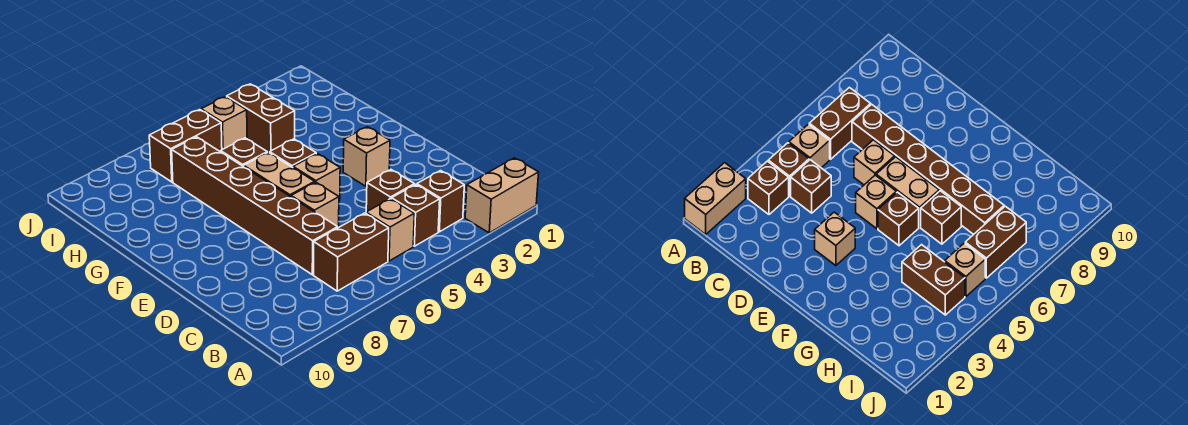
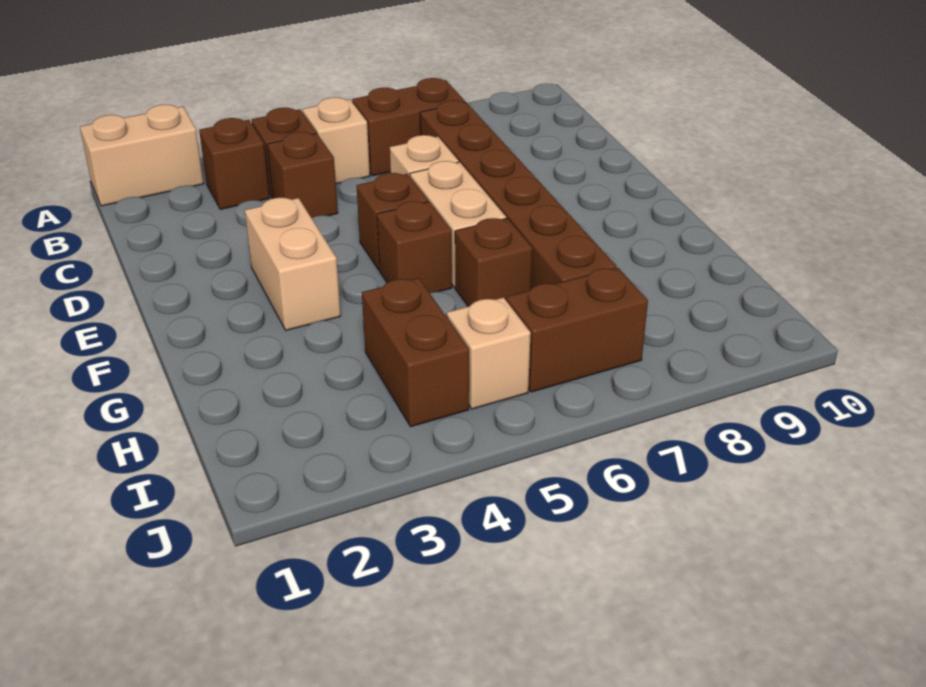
tan brick E3 level 1 -> tan brick E3:F3 level 1
tan brick E5 level 1 -> brown brick E5 level 1

